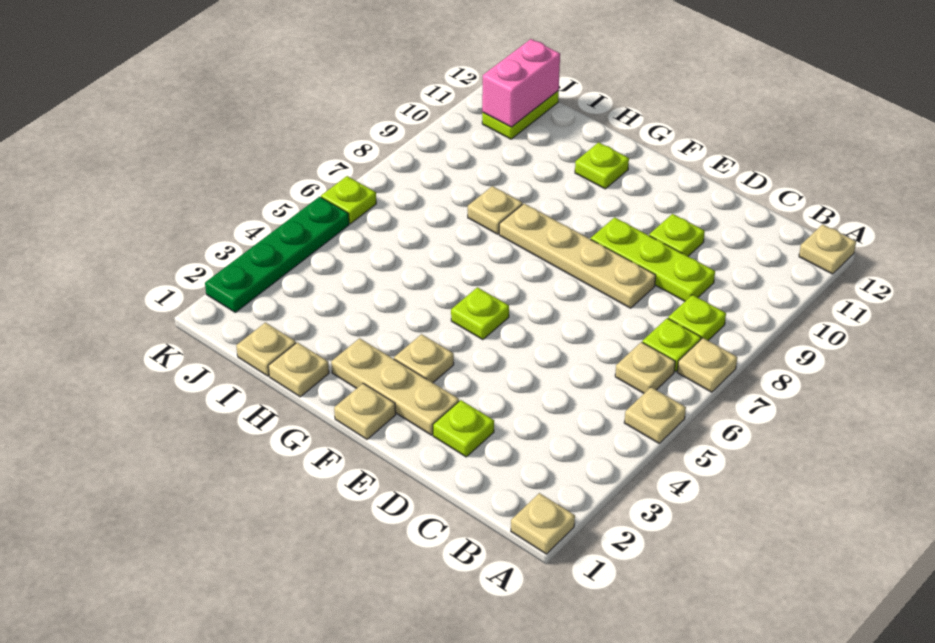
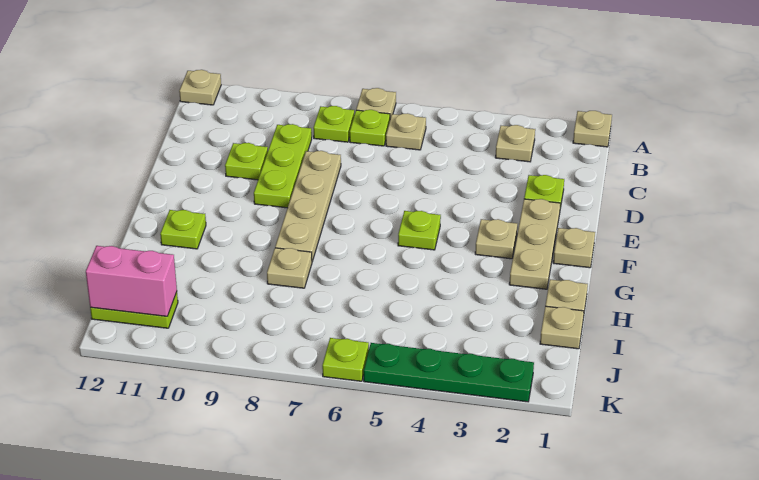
tan plate A5 level 1 -> tan plate B3 level 1

